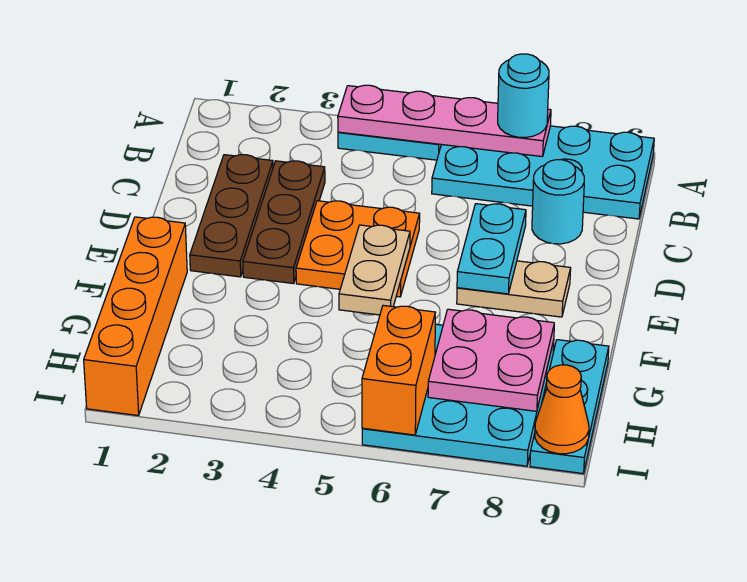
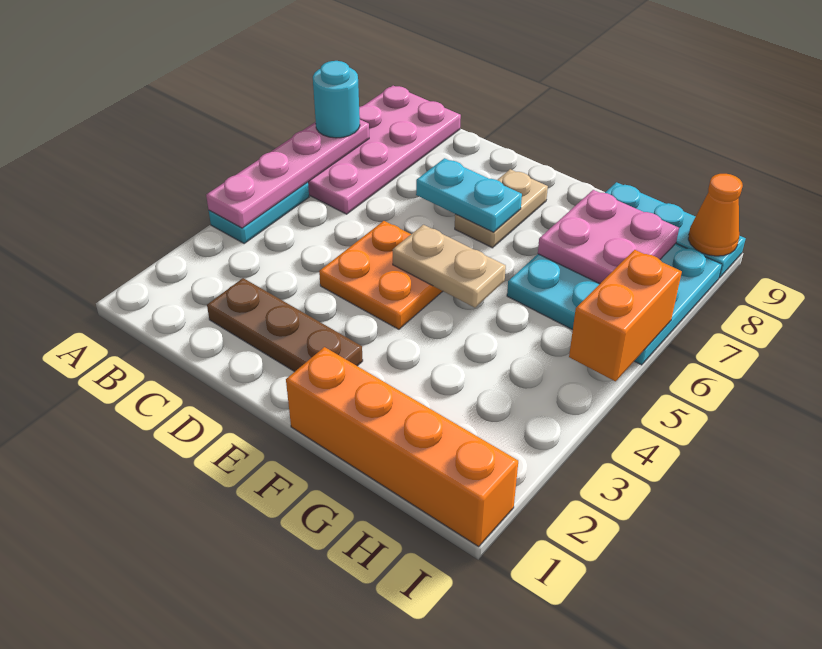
cyan plate A6:B9 level 1 -> pink plate A6:B9 level 1
brown plate C3:E3 level 1 -> none
cyan round brick C8 level 1 -> none
orange brick H6:I6 level 2 -> orange brick I5:I6 level 2

